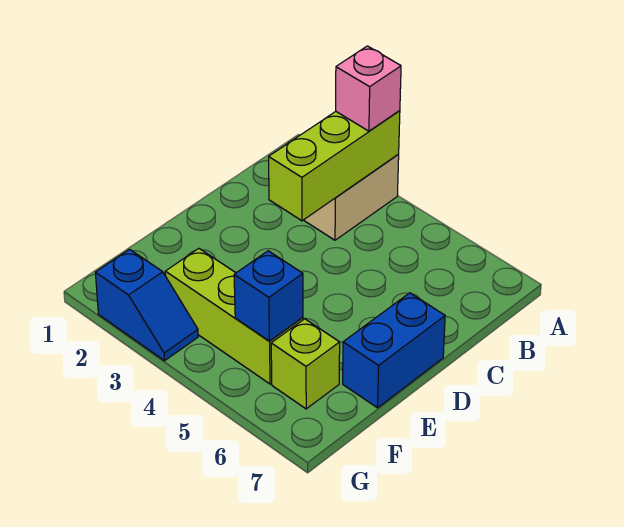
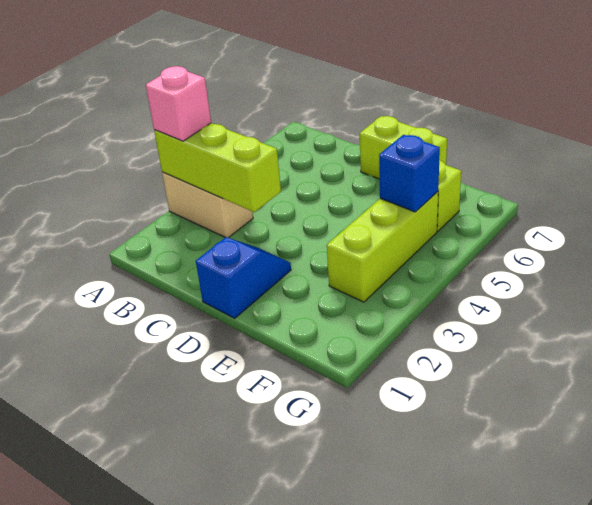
blue brick D7:E7 level 1 -> lime brick D7:E7 level 1
blue slope G2:G3 level 1 top 2 -> blue slope D1:D2 level 1 top 1

